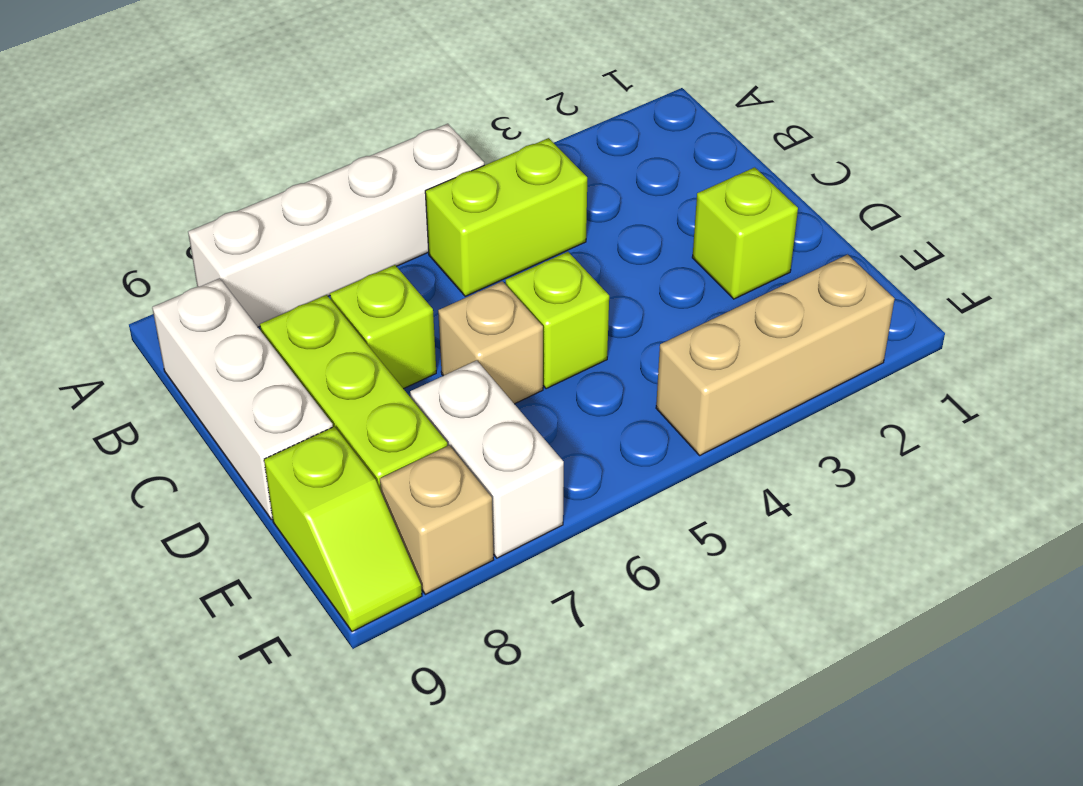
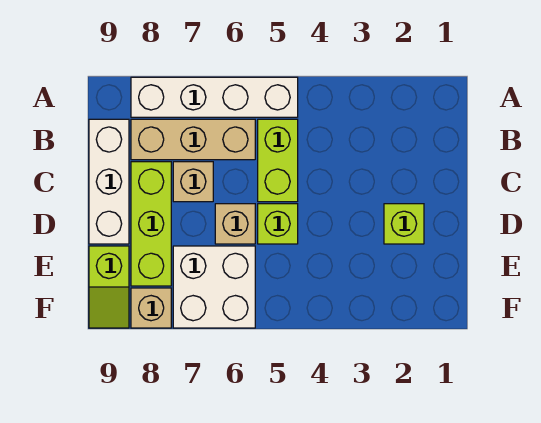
lime brick B4:B5 level 1 -> lime brick B5:C5 level 1
lime brick C7 level 1 -> tan brick C7 level 1
white brick E7:F7 level 1 -> white brick E6:F7 level 1
tan brick F2:F4 level 1 -> tan brick B6:B8 level 1

